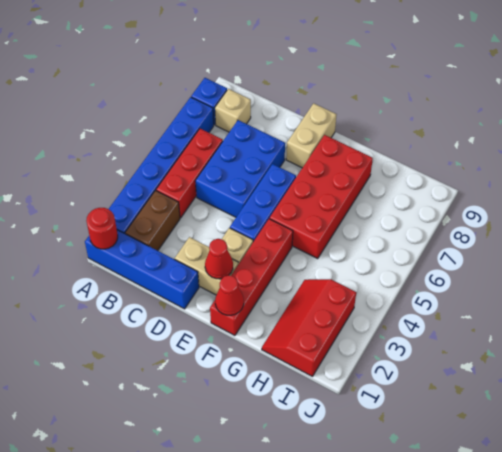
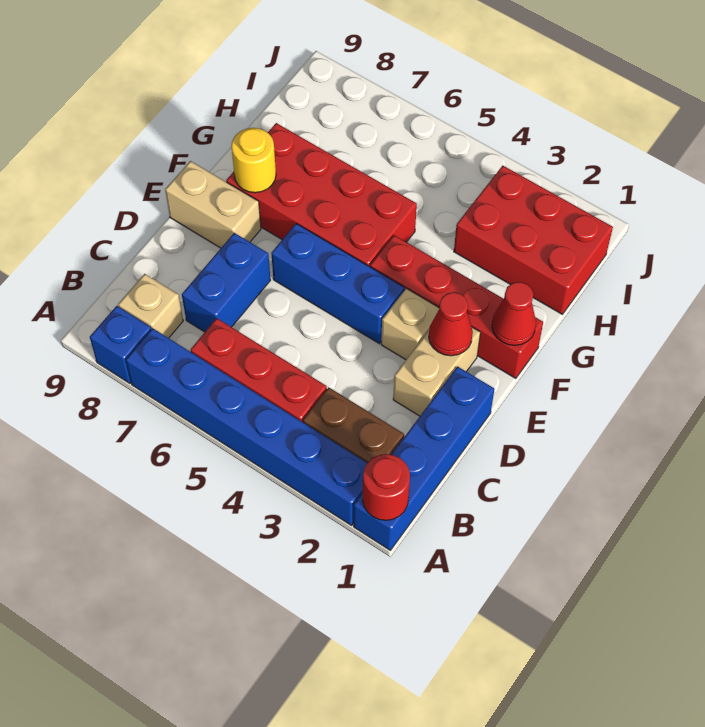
blue brick C5:D7 level 1 -> blue brick C7:D7 level 1
none -> yellow round brick F8 level 2
red slope H1:I3 level 1 top I -> red brick H1:I3 level 1

